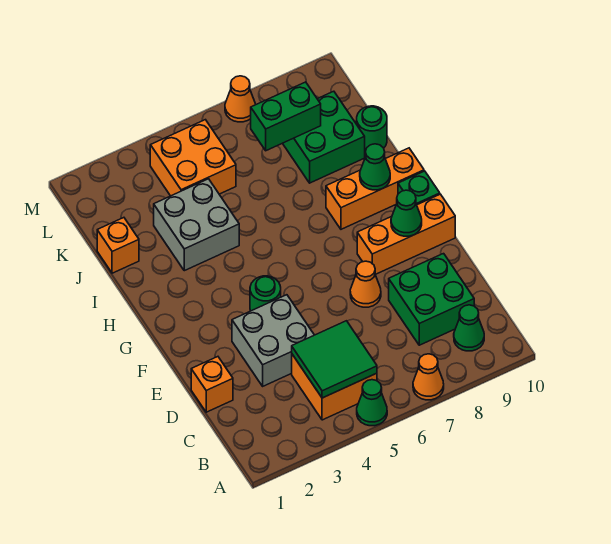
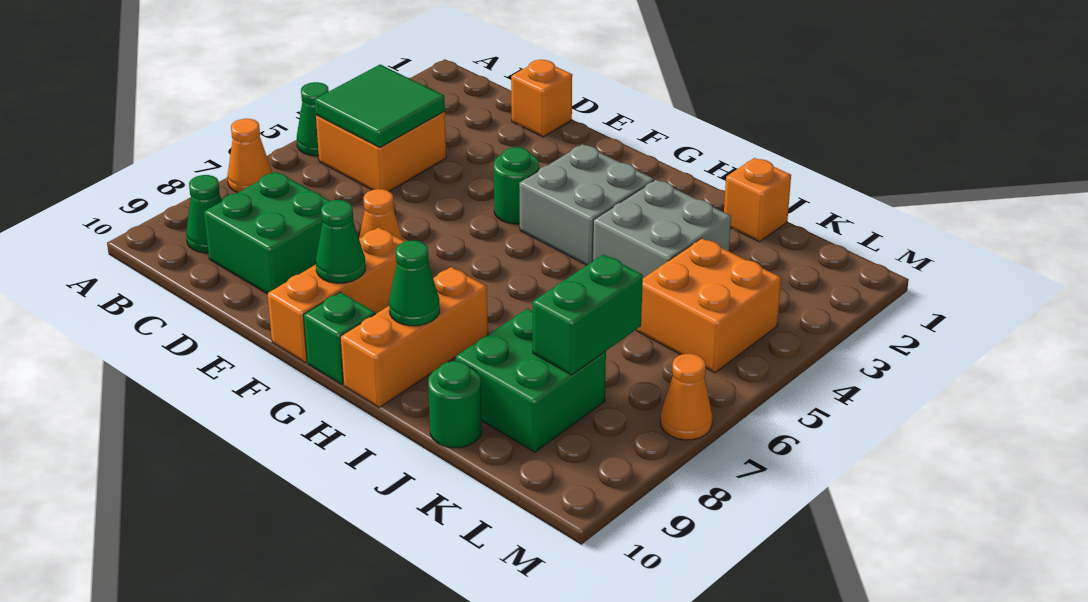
grey brick D3:E4 level 1 -> grey brick G3:H4 level 1

